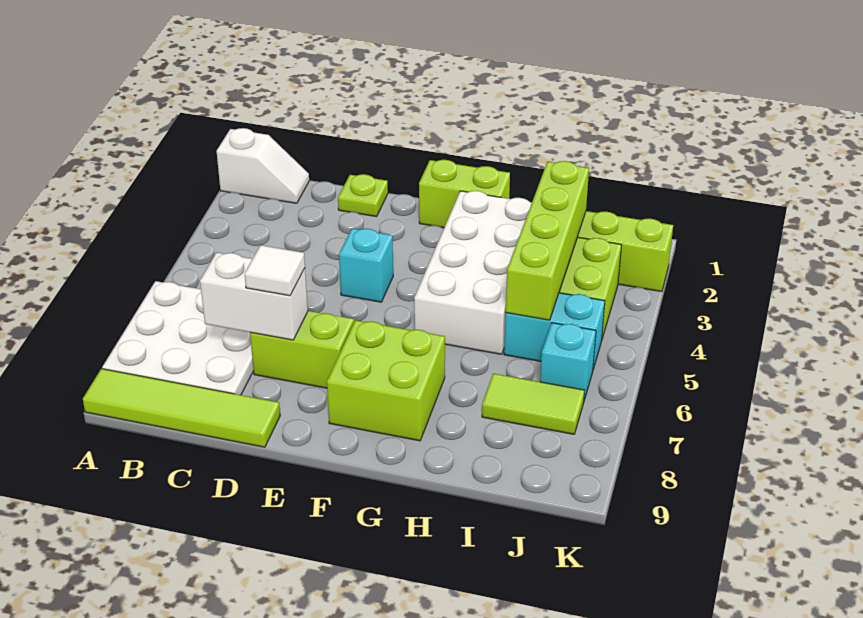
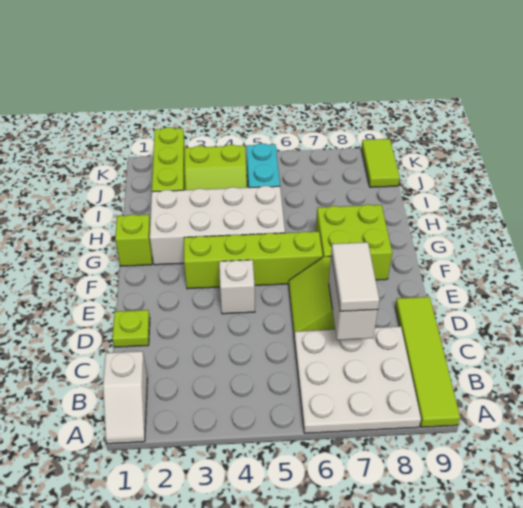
white slope A1:B1 level 1 top A -> white slope A1:B1 level 1 top B
white tile D7 level 3 -> white tile C7:D7 level 3
cyan brick E4 level 1 -> white brick E4 level 1
lime brick F1:G1 level 1 -> lime brick G1 level 1
lime brick I2:I5 level 2 -> lime brick F3:F6 level 1
lime tile I7:J7 level 1 -> lime tile J9:K9 level 1
cyan brick J6 level 1 -> none

